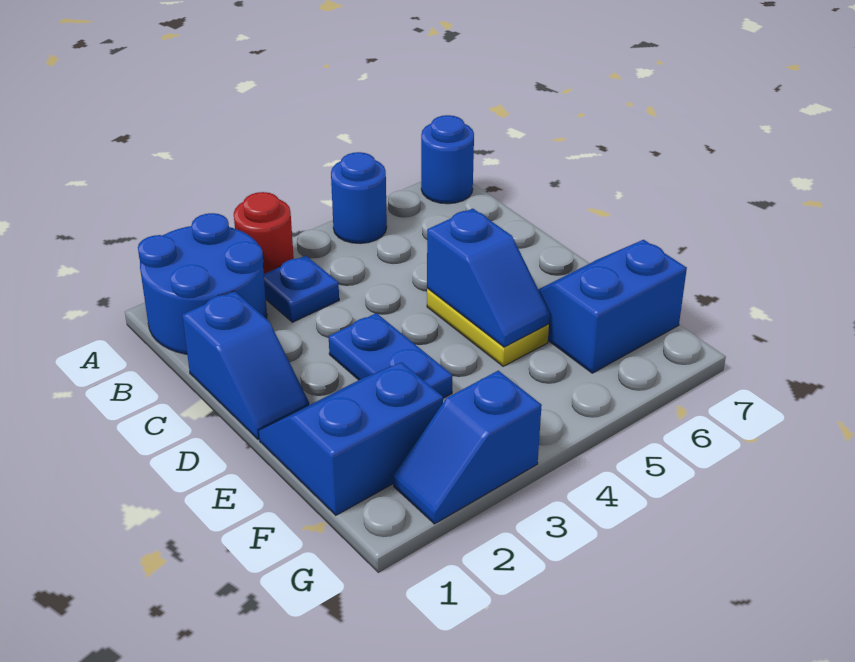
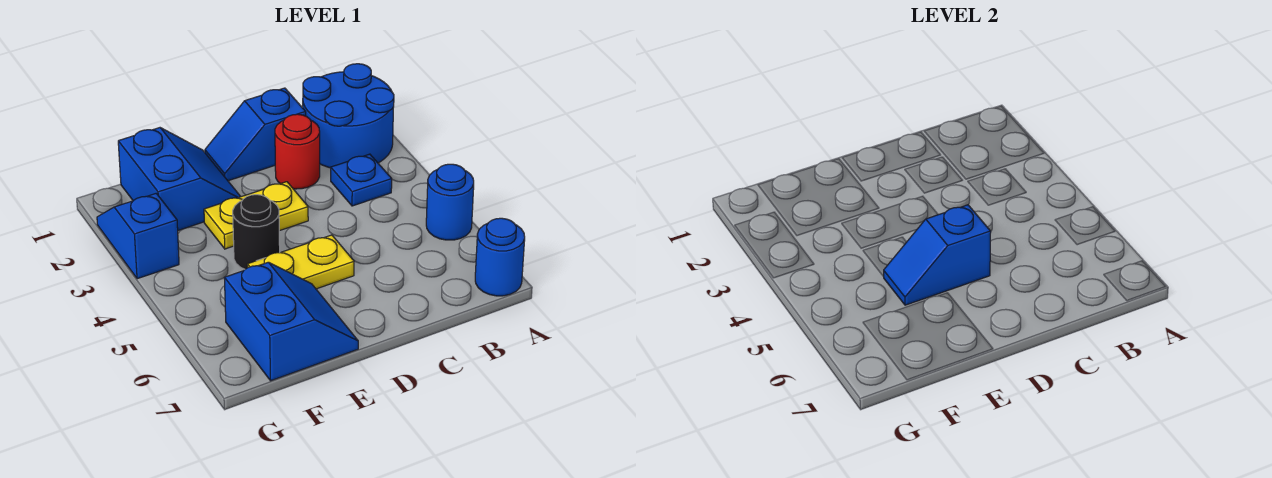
red round brick A3 level 1 -> red round brick C2 level 1
blue plate D3:E3 level 1 -> yellow plate D3:E3 level 1
none -> black round brick E4 level 1

